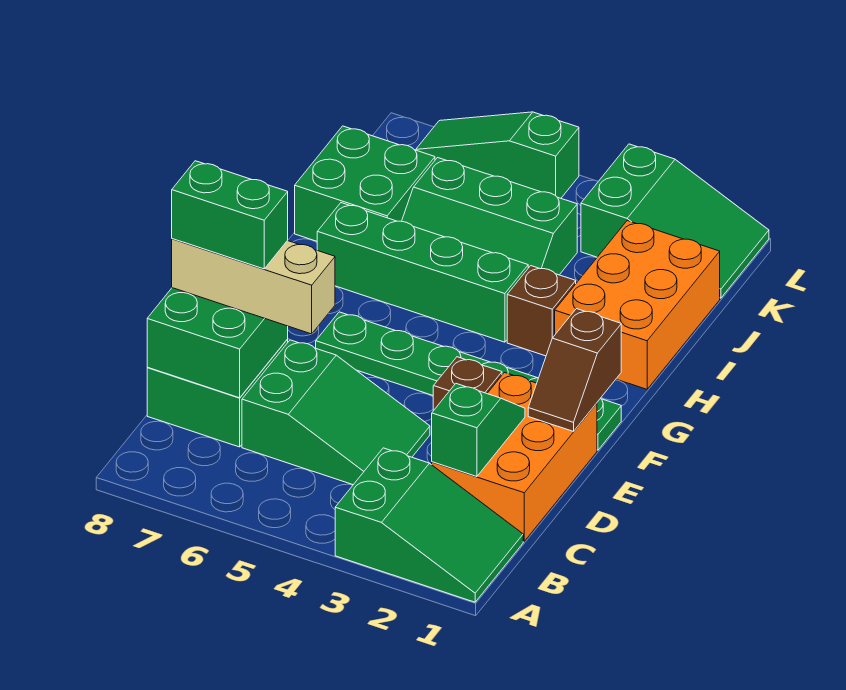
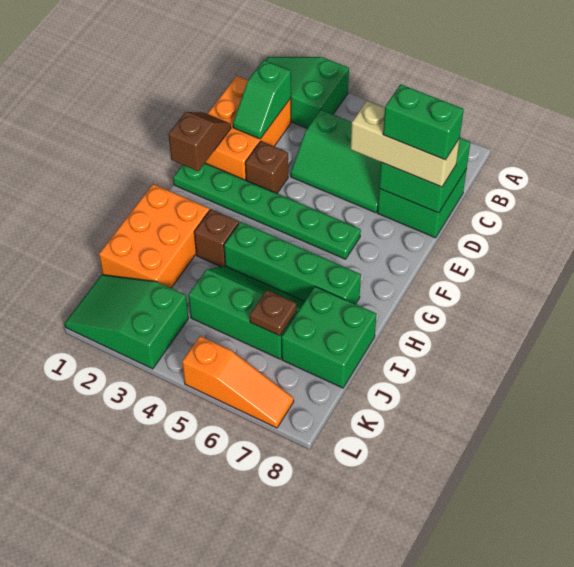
green slope C4:D6 level 1 top 6 -> green slope C4:D6 level 1 top C
none -> brown plate J6 level 2
green slope L5:L7 level 1 top 5 -> orange slope L5:L7 level 1 top 5

